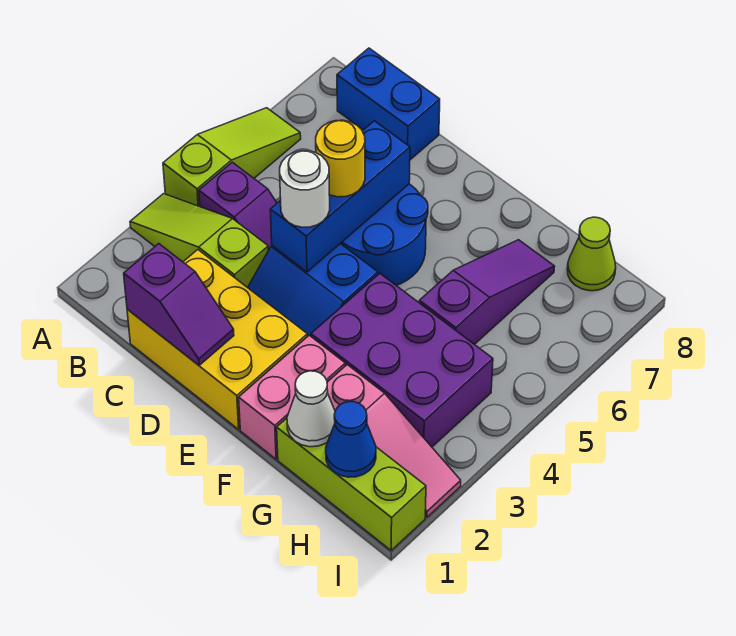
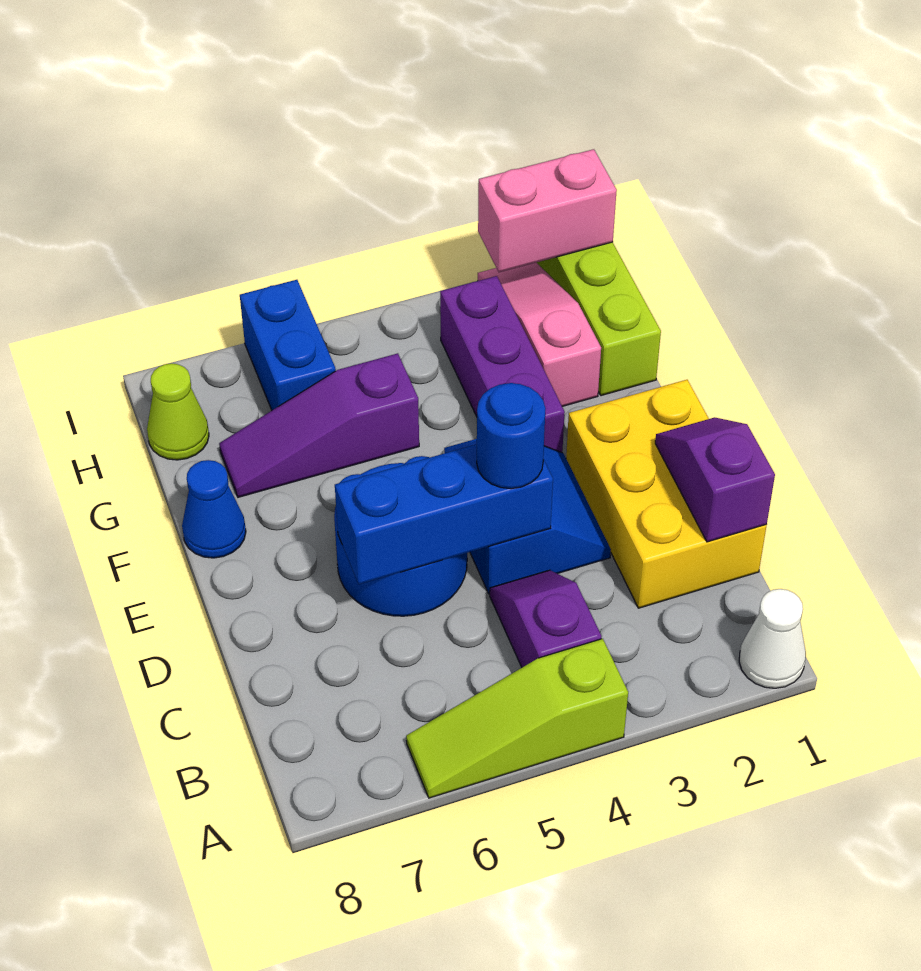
lime slope A3:C3 level 1 top C -> none
blue brick B8:C8 level 1 -> blue brick H6:I6 level 1
white round brick D4 level 3 -> blue round brick D4 level 3
yellow round brick D5 level 3 -> none
pink brick F1:F2 level 1 -> pink brick I1:I2 level 2
purple brick F3:H4 level 1 -> purple brick F3:H3 level 1
white cone G1 level 2 -> white cone A1 level 1
blue cone H1 level 2 -> blue cone F8 level 1

